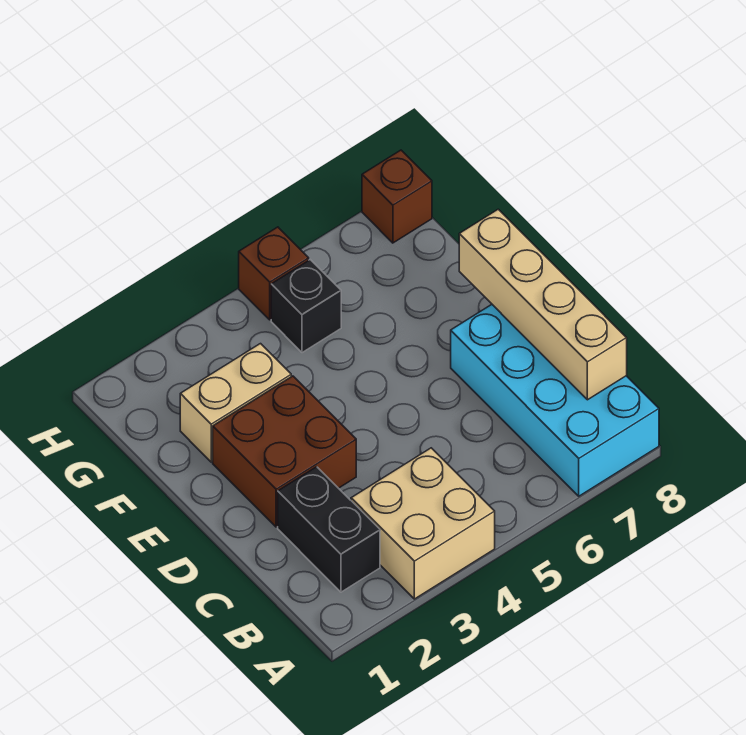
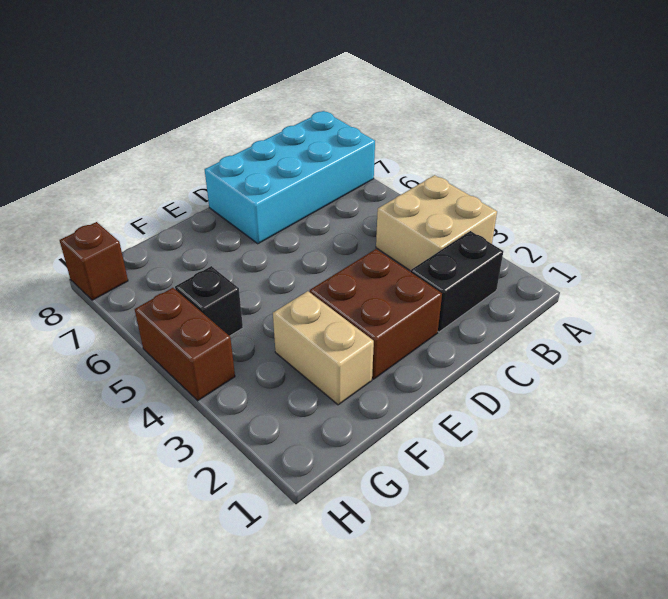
tan brick B8:E8 level 2 -> none
brown brick H5 level 1 -> brown brick H4:H5 level 1

